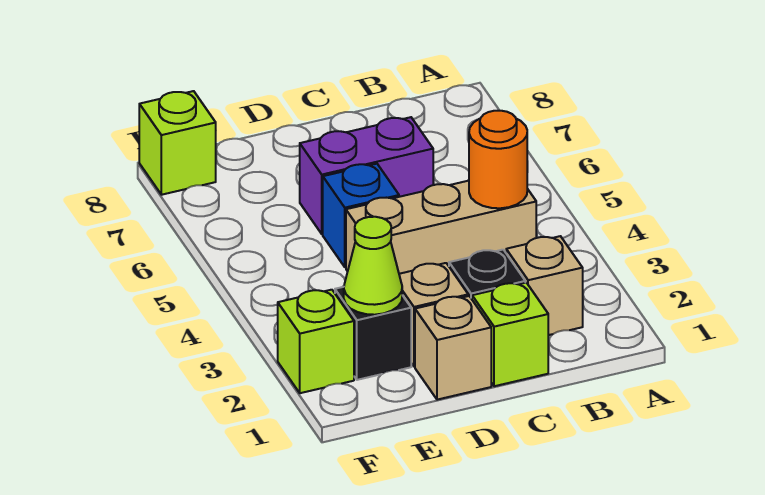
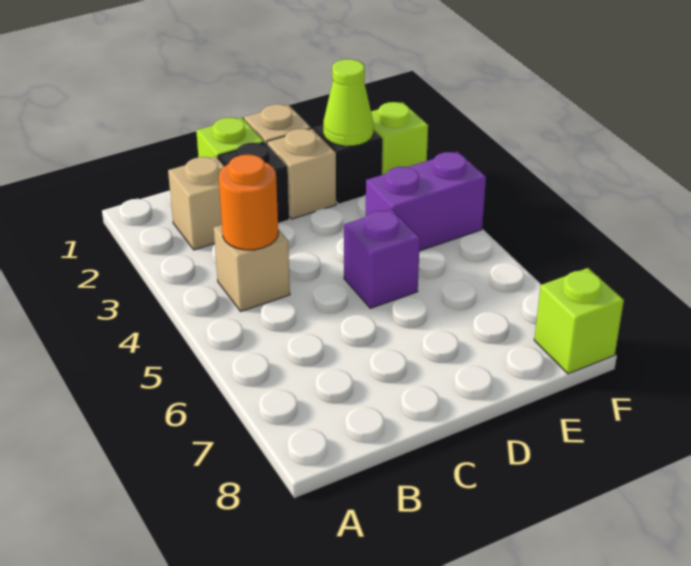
tan brick B4:D4 level 1 -> tan brick B4 level 1
purple brick C6:D6 level 1 -> purple brick E4:F4 level 1
blue brick D5 level 1 -> purple brick D5 level 1

